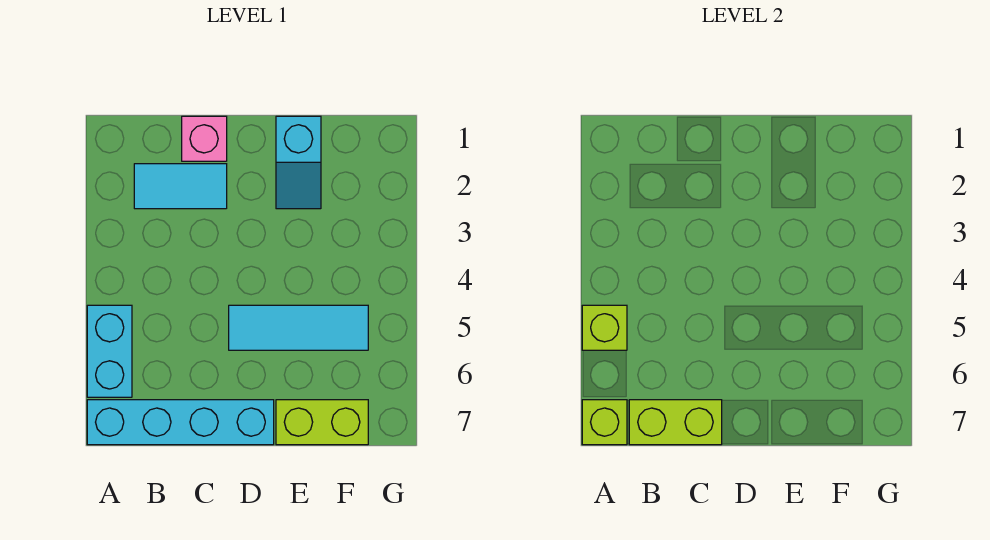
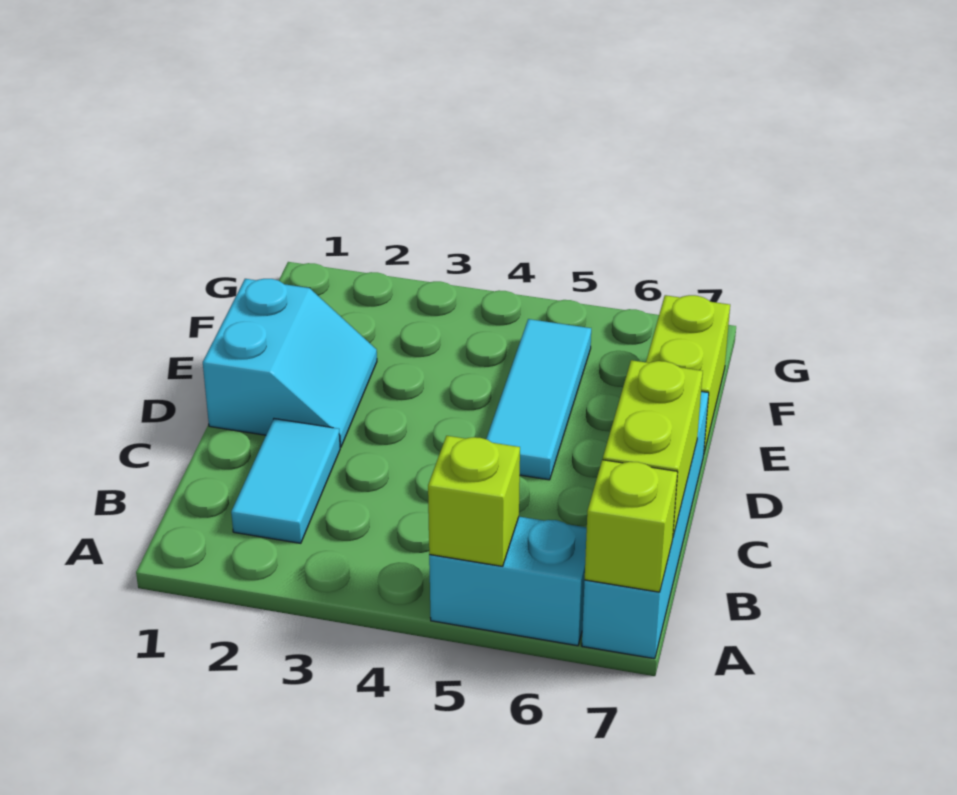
pink brick C1 level 1 -> none
cyan slope E1:E2 level 1 top 1 -> cyan slope D1:E2 level 1 top 1

